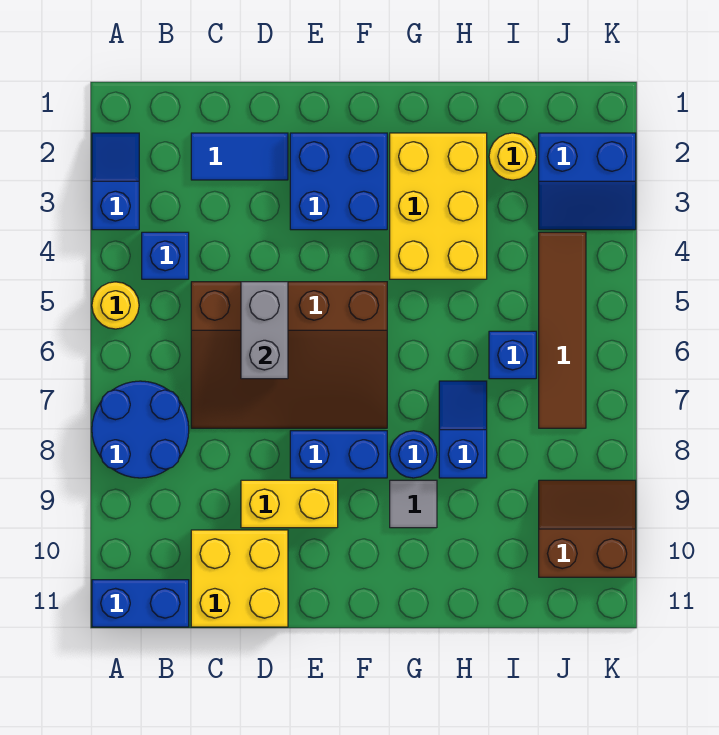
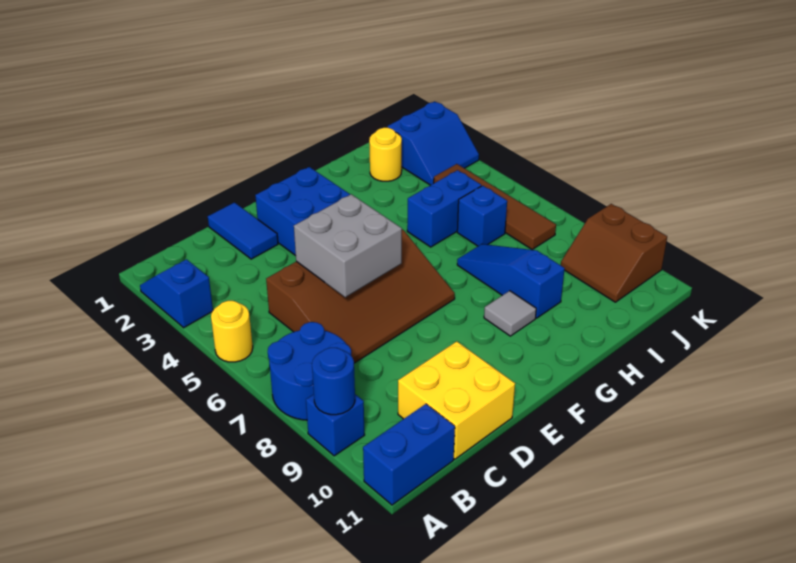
blue brick B4 level 1 -> blue brick A9 level 1
blue tile C2:D2 level 1 -> blue tile D1:D2 level 1
grey brick D5:D6 level 2 -> grey brick D5:E6 level 2
yellow brick D9:E9 level 1 -> none
blue brick E8:F8 level 1 -> blue brick H5:I5 level 1
yellow brick G2:H4 level 1 -> none
blue round brick G8 level 1 -> blue round brick A9 level 2
blue slope H7:H8 level 1 top 8 -> blue slope H7:H9 level 1 top 9
brown slope J9:K10 level 1 top 10 -> brown slope J9:K10 level 1 top K

